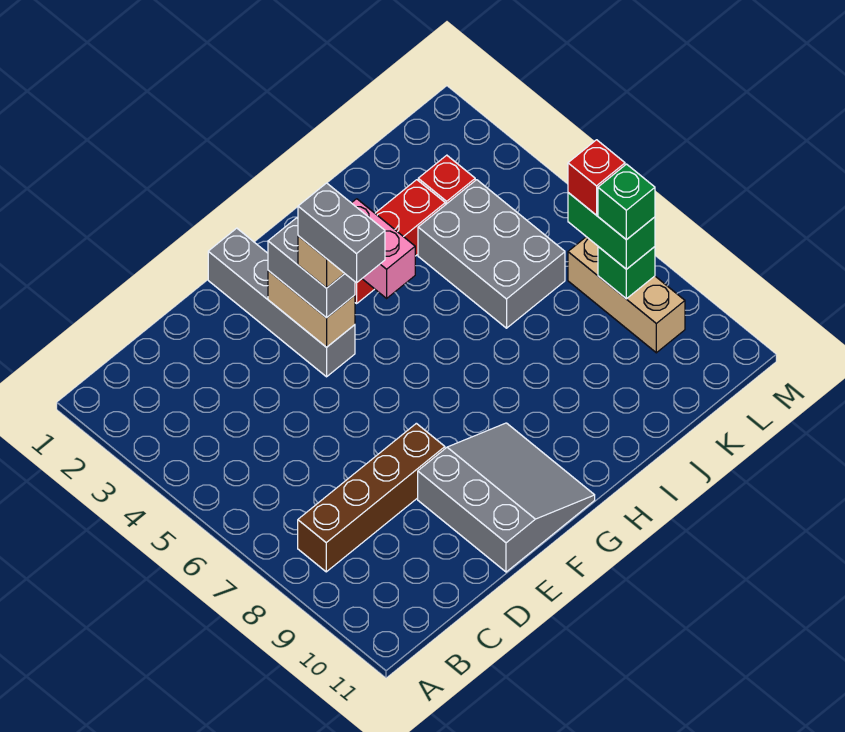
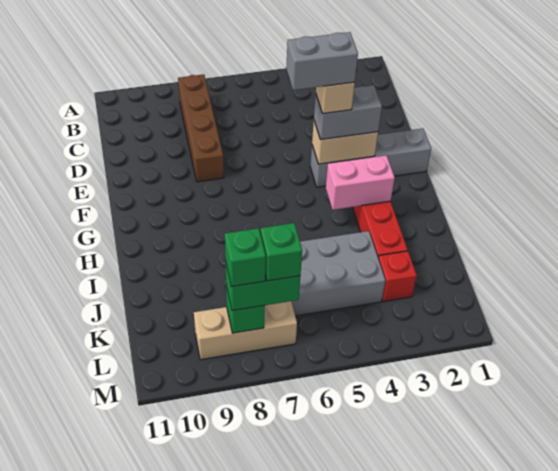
grey slope E9:G11 level 1 top E -> none
red brick L7 level 4 -> green brick L7 level 4

